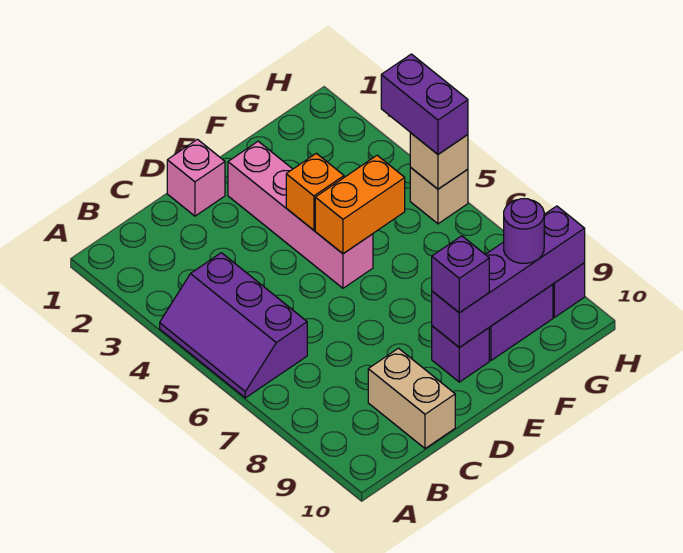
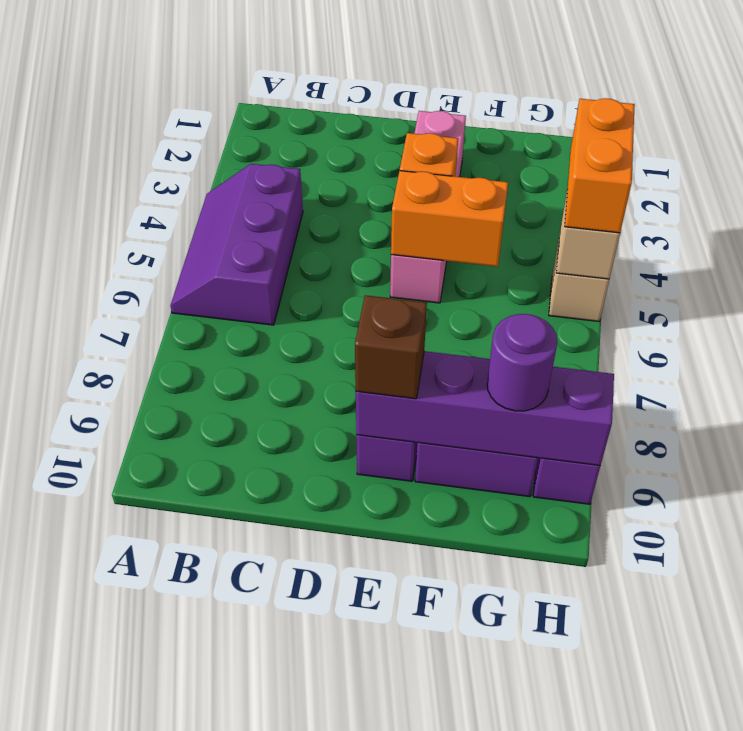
tan brick C9:C10 level 1 -> none
pink brick D1 level 1 -> none
purple brick E9 level 3 -> brown brick E9 level 3
purple brick H4:H5 level 3 -> orange brick H4:H5 level 3

